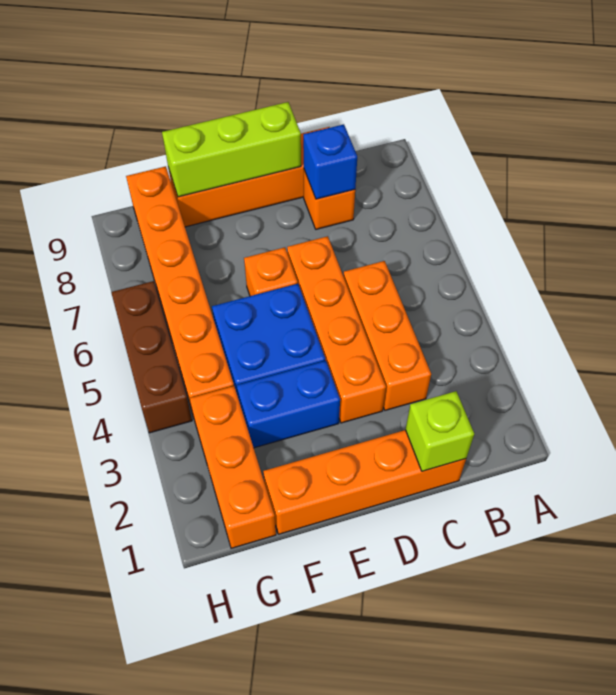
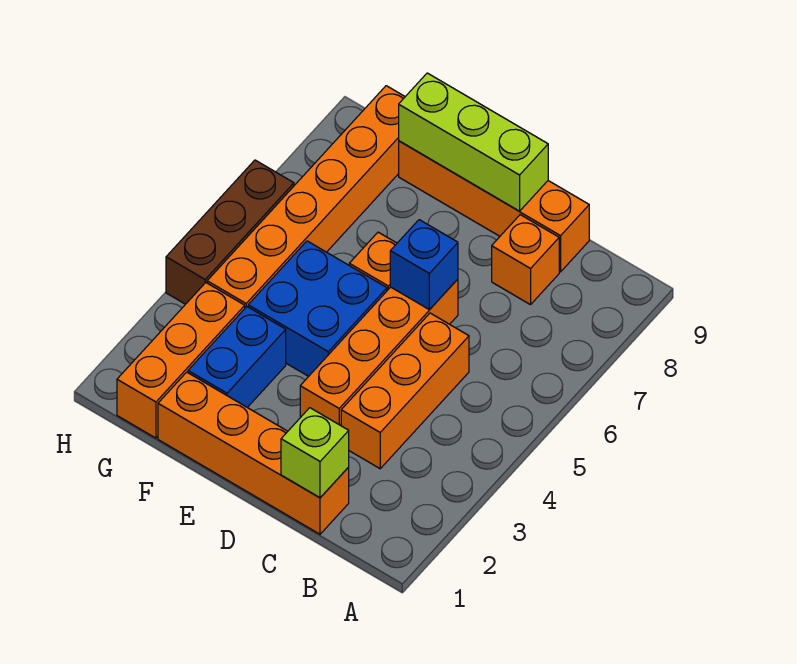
blue brick C8 level 2 -> blue brick D6 level 2
blue brick E3:F3 level 1 -> blue brick F2:F3 level 1

